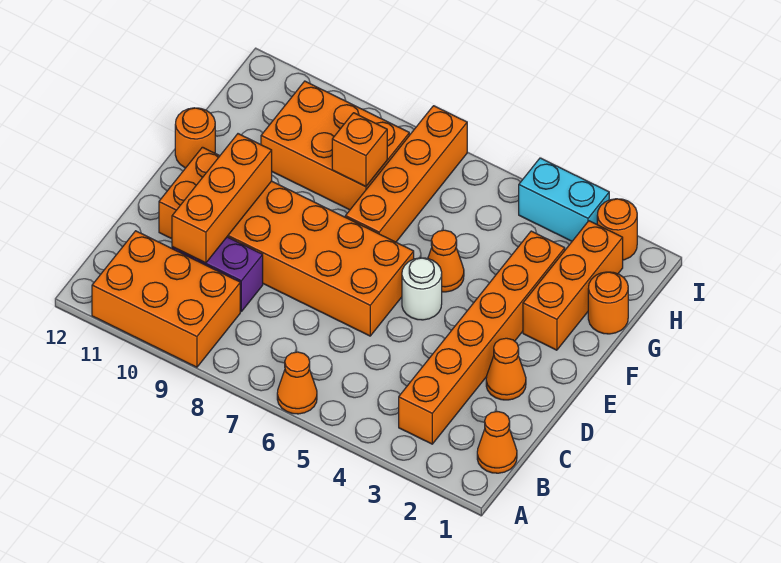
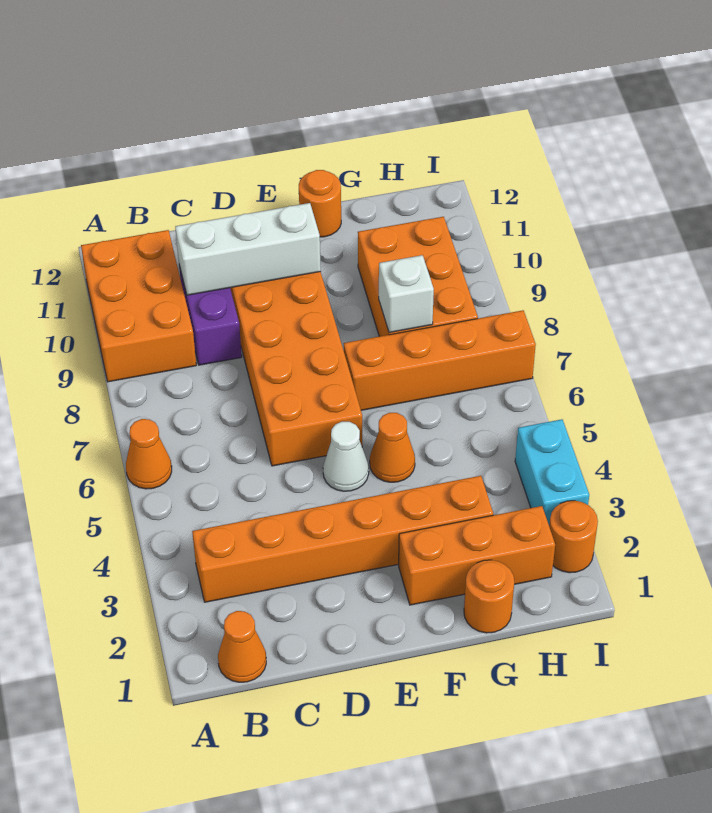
orange brick C10:E10 level 2 -> white brick C10:E10 level 2
orange cone D2 level 1 -> none
white round brick E5 level 1 -> white cone E5 level 1
orange brick G8 level 2 -> white brick G8 level 2

